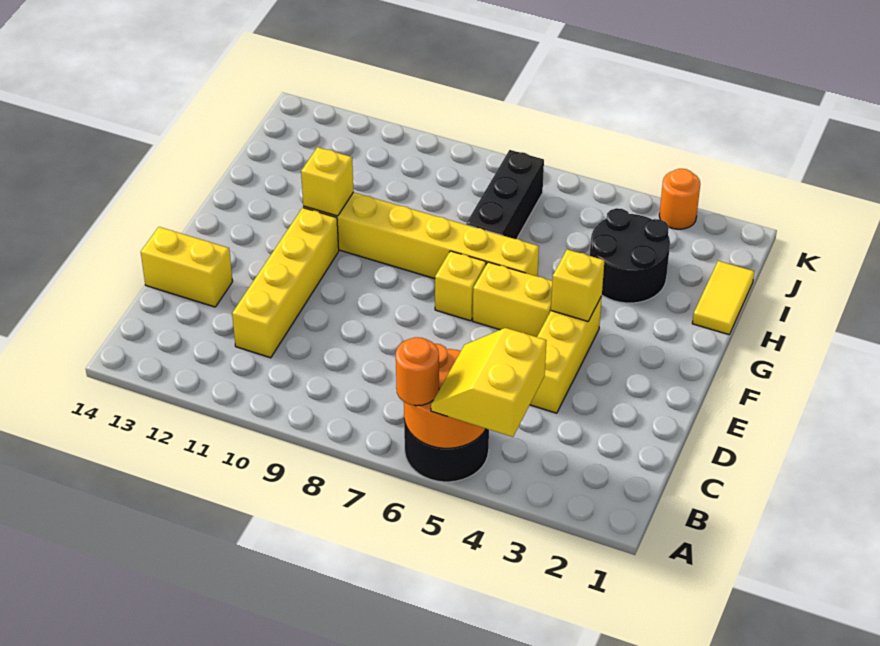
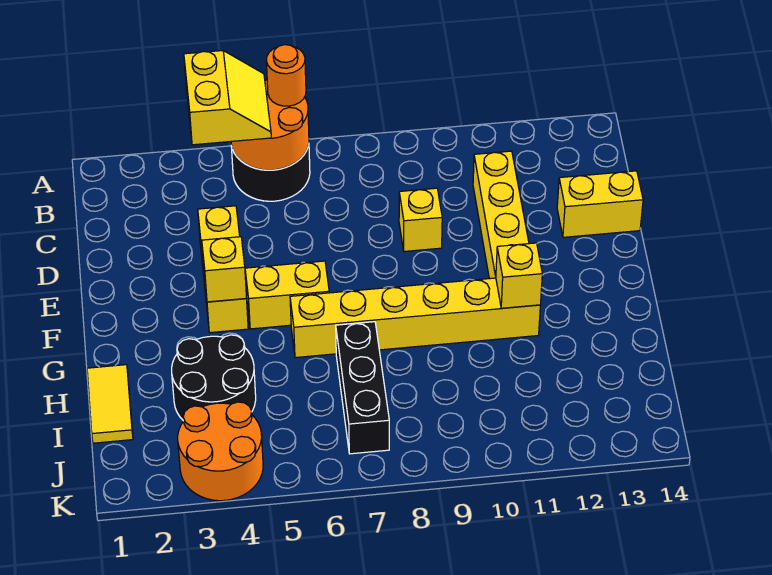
yellow brick F7 level 1 -> yellow brick D9 level 1
orange round brick K3 level 1 -> orange round brick J3:K4 level 1

